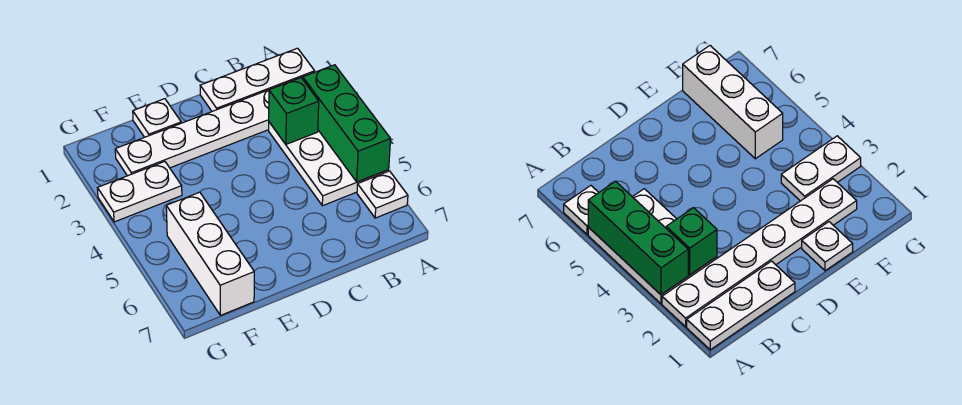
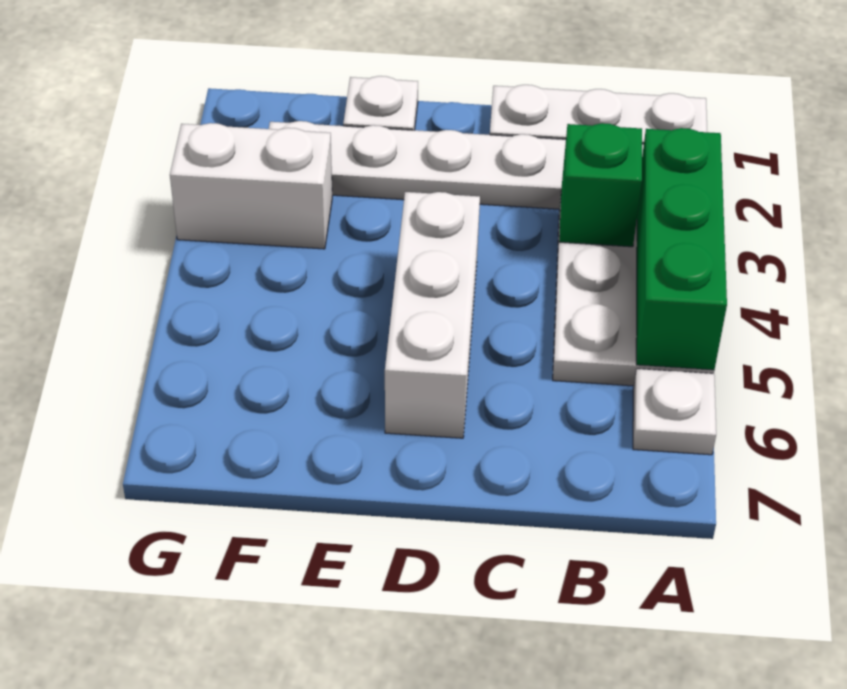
white plate F3:G3 level 1 -> white brick F3:G3 level 1
white brick F5:F7 level 1 -> white brick D4:D6 level 1

